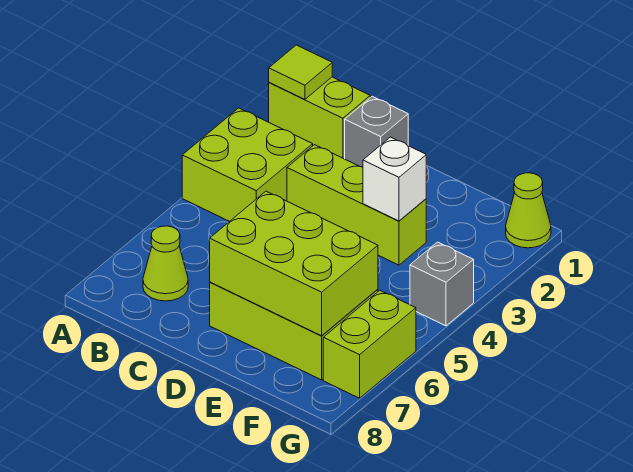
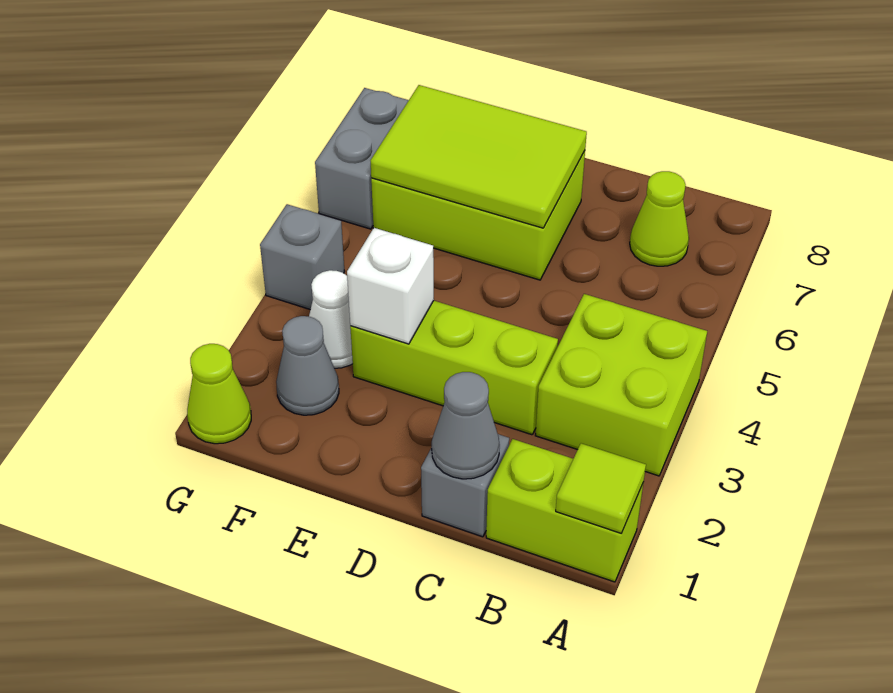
none -> grey cone C1 level 2
lime brick D6:F7 level 2 -> lime tile D6:F7 level 2
none -> grey cone F2 level 1
none -> white cone F3 level 1
lime brick G6:G7 level 1 -> grey brick G6:G7 level 1

